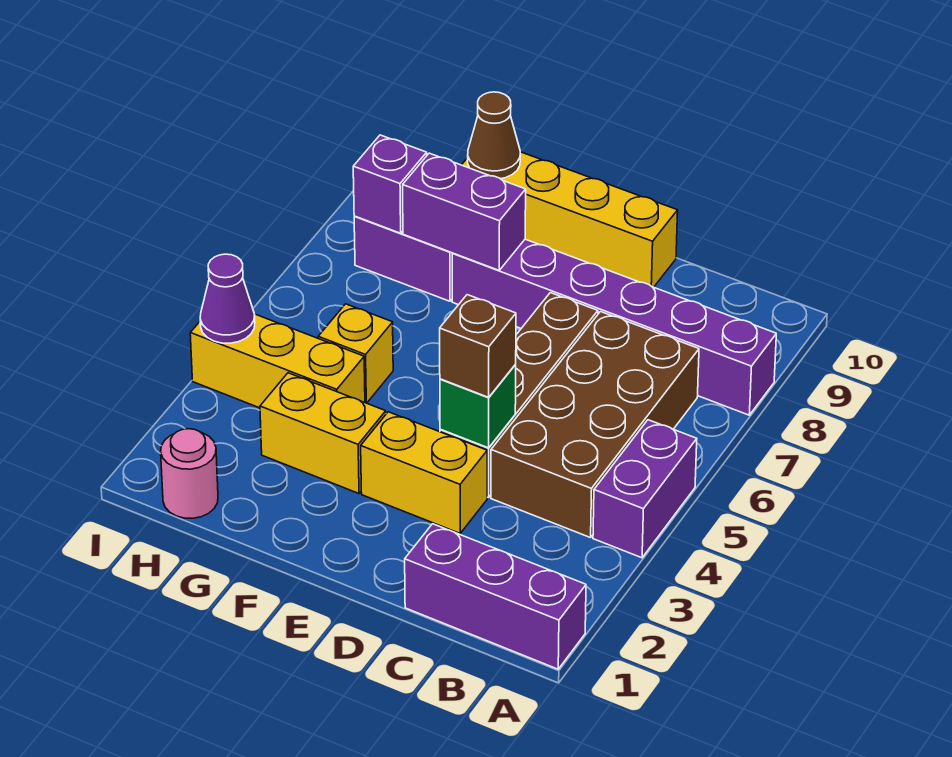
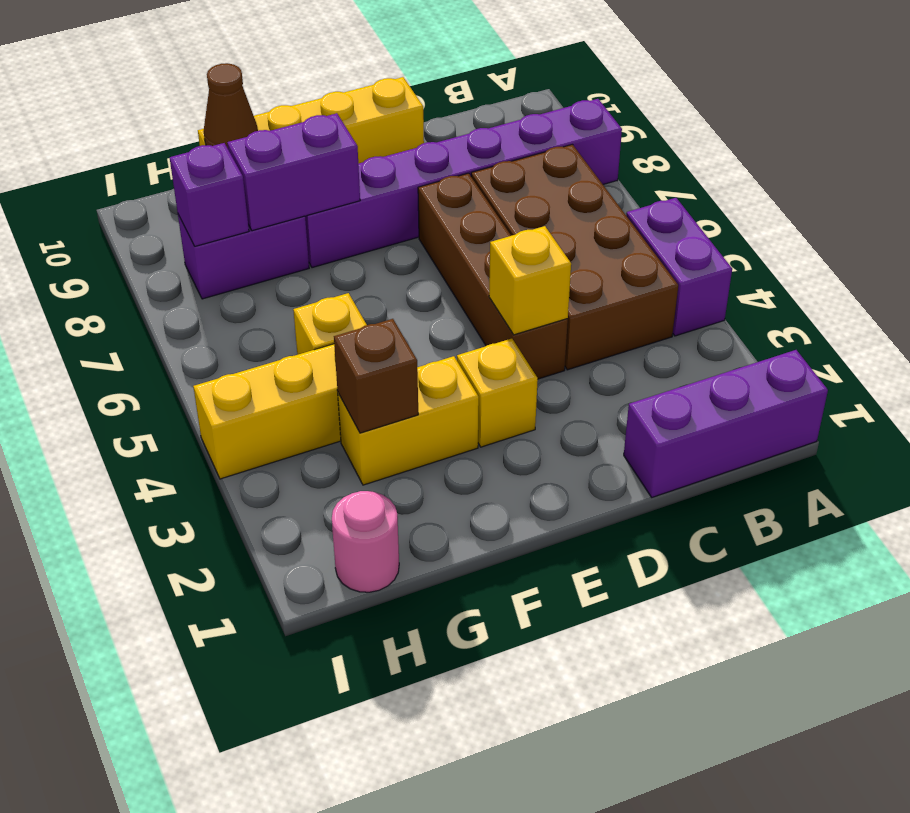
yellow brick D3:E3 level 1 -> yellow brick E3 level 1
green brick D4 level 2 -> yellow brick D4 level 2
brown brick D4 level 3 -> brown brick G3 level 2
purple cone I4 level 2 -> none

